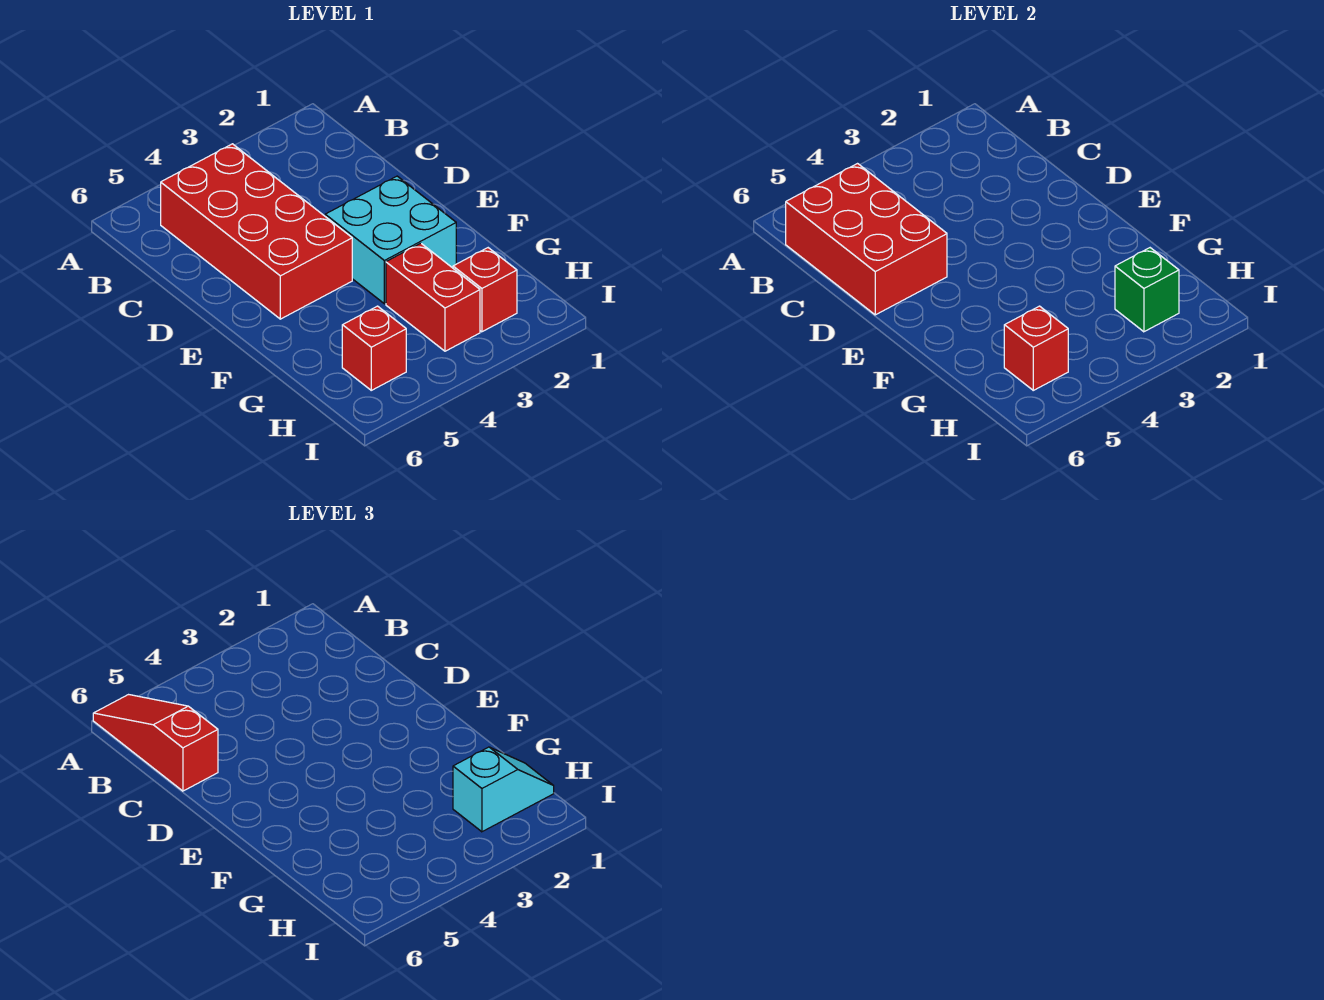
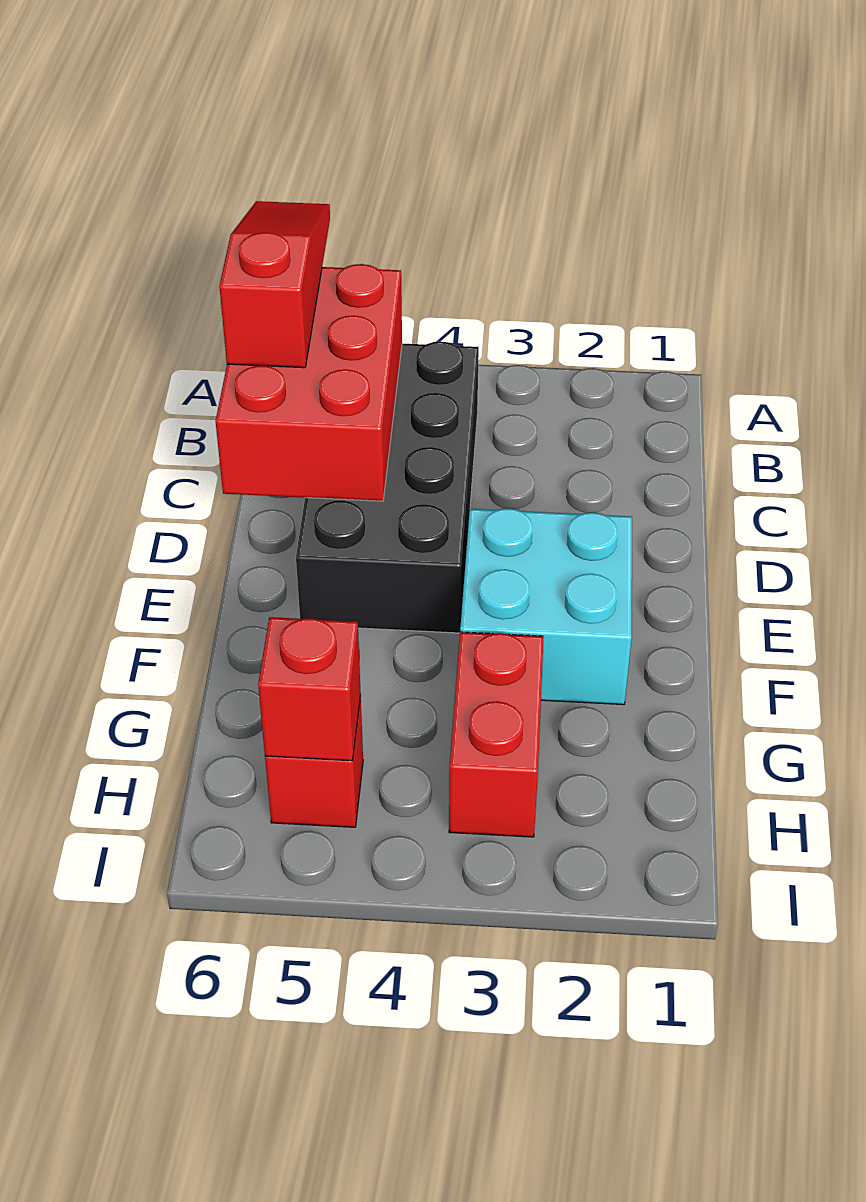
red brick B4:E5 level 1 -> black brick B4:E5 level 1
cyan slope H1:H2 level 3 top 2 -> none
red brick H2 level 1 -> none
green brick H2 level 2 -> none

